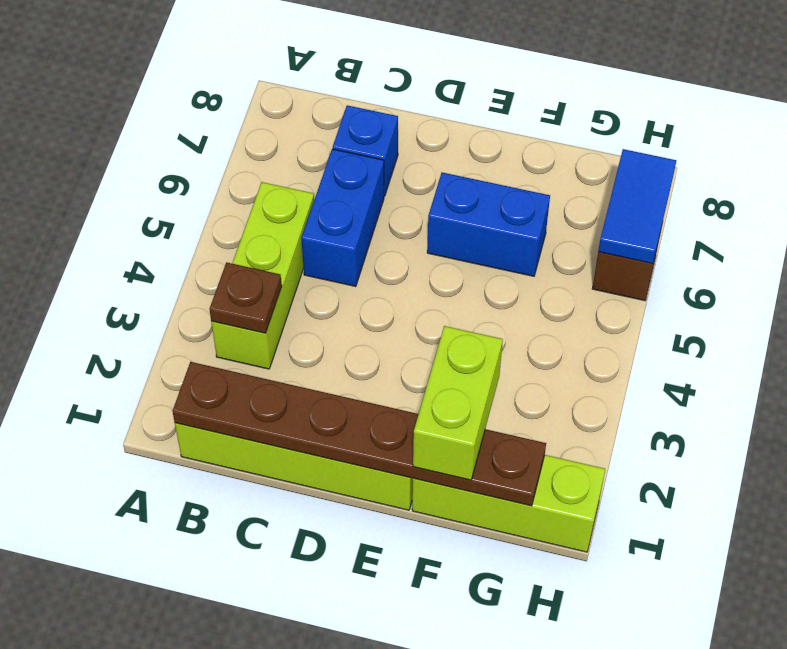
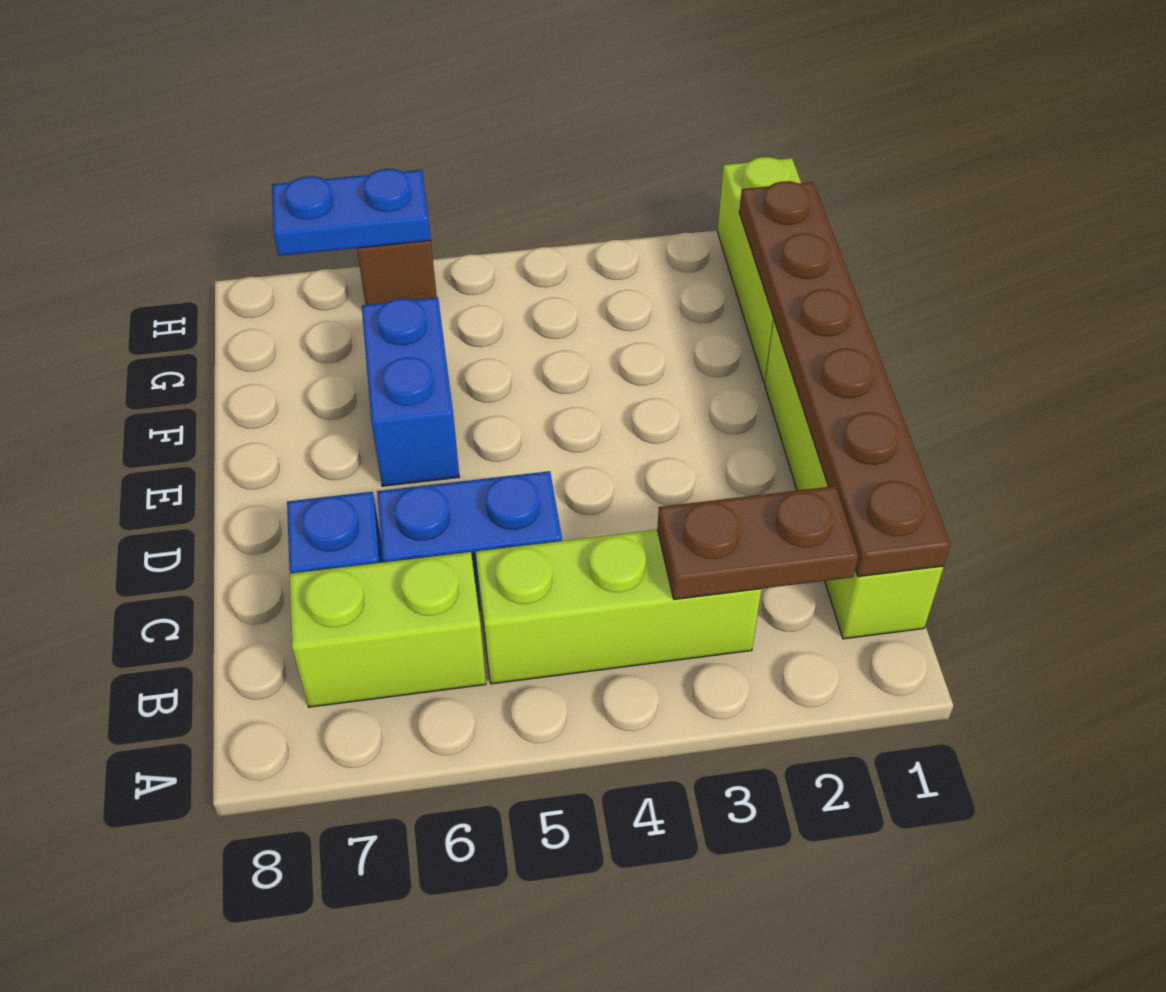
brown plate B3 level 2 -> brown plate B2:B3 level 2
lime brick F1:F2 level 3 -> lime brick B6:B7 level 1
blue tile H6:H7 level 2 -> blue plate H6:H7 level 2

